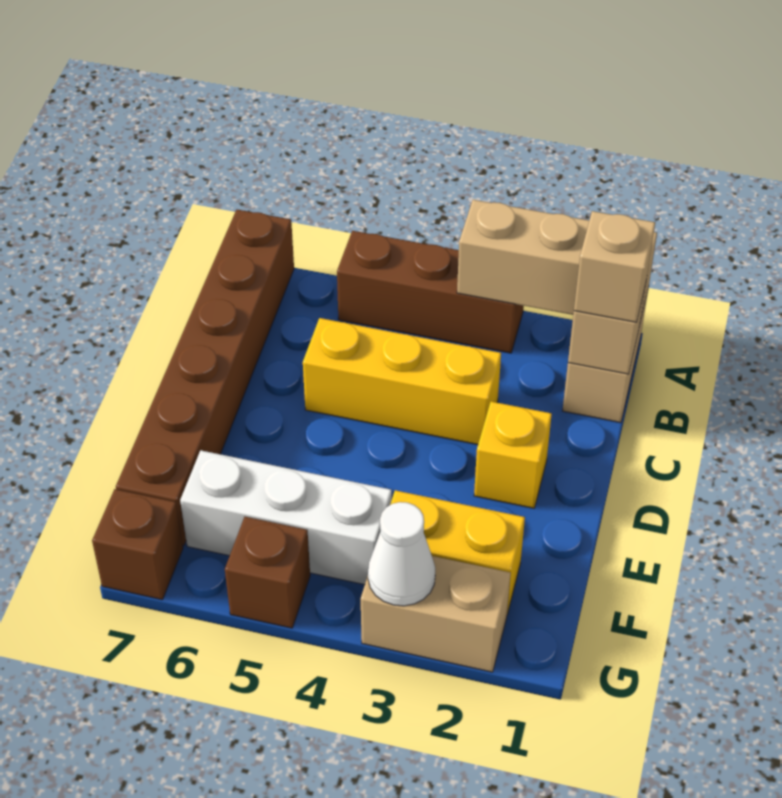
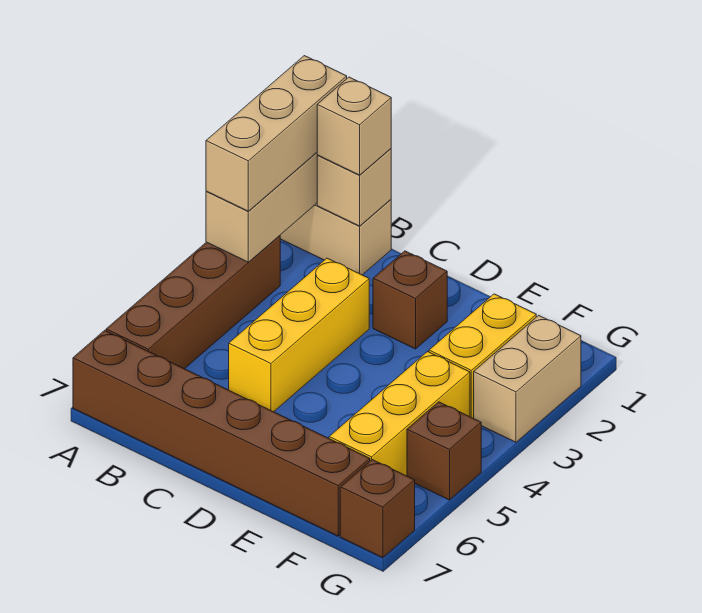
none -> tan brick A1:A3 level 3
brown brick A3:A5 level 1 -> brown brick A3:A6 level 1
yellow brick D2 level 1 -> brown brick D2 level 1
white brick F4:F6 level 1 -> yellow brick F4:F6 level 1
white cone G3 level 2 -> none

